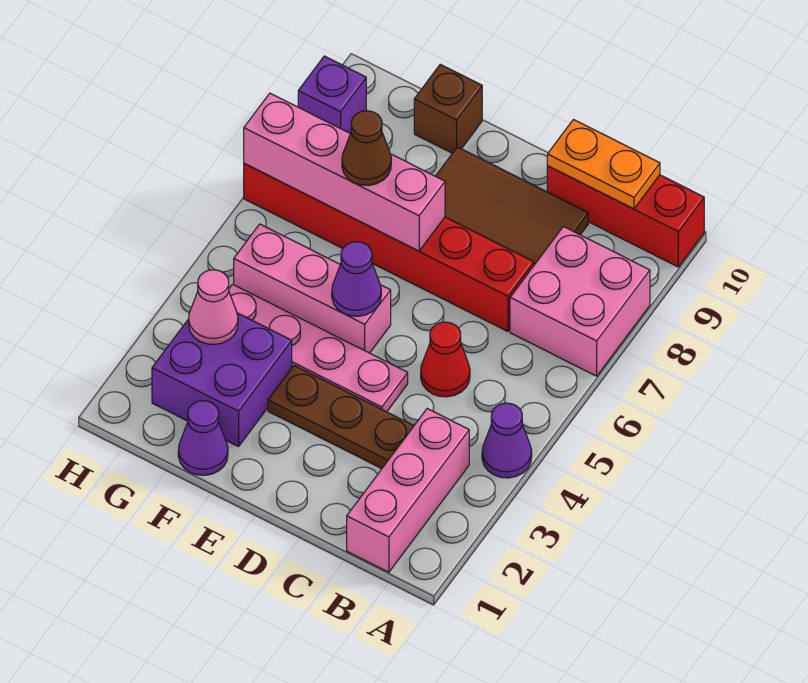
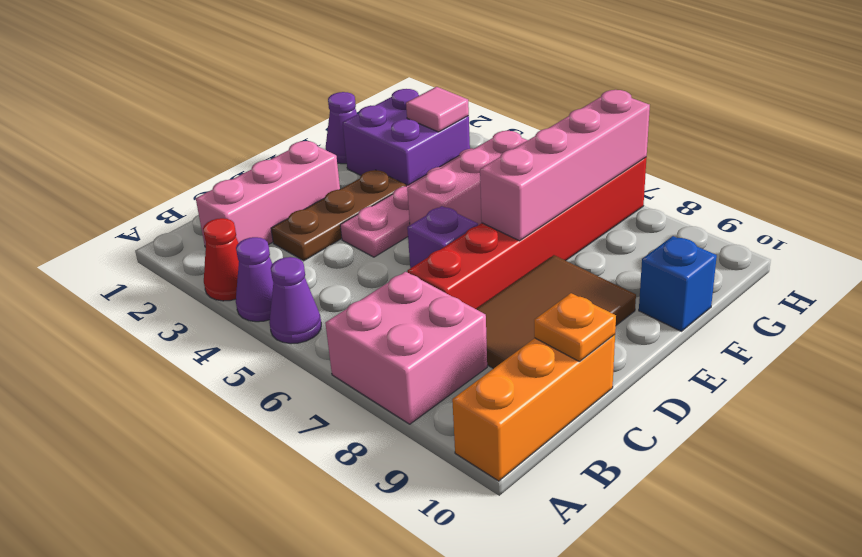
red brick A10:C10 level 1 -> orange brick A10:C10 level 1
pink brick B1:B3 level 1 -> pink brick B2:D2 level 1
orange plate B10:C10 level 2 -> orange plate C10 level 2
red cone C5 level 1 -> red cone A3 level 1
purple cone E5 level 2 -> purple cone A5 level 1
brown cone F7 level 3 -> none
brown brick F10 level 1 -> blue brick F10 level 1
pink cone G3 level 2 -> pink tile G3 level 2
purple brick H9 level 1 -> purple brick D6 level 1

